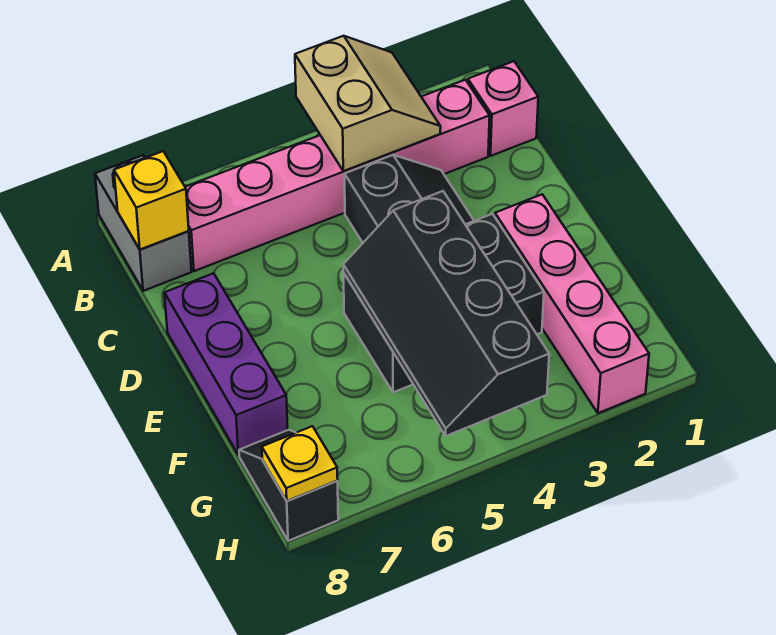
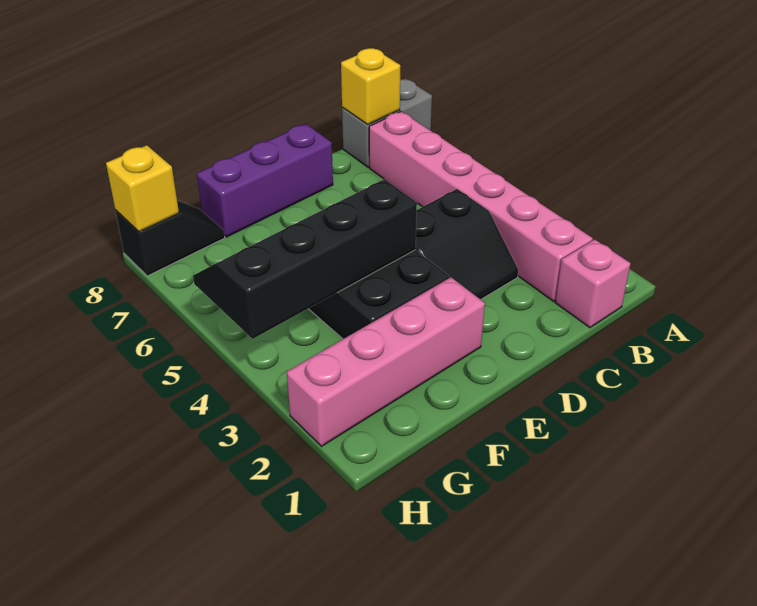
tan slope A3:B4 level 2 top 4 -> none
yellow plate H8 level 2 -> yellow brick H8 level 2

